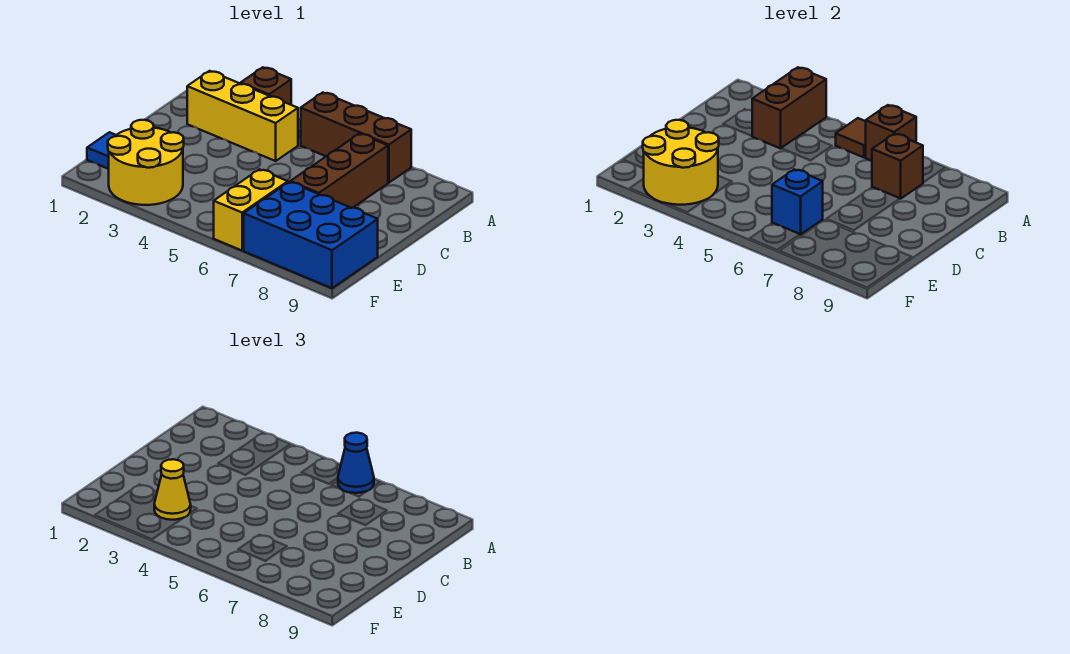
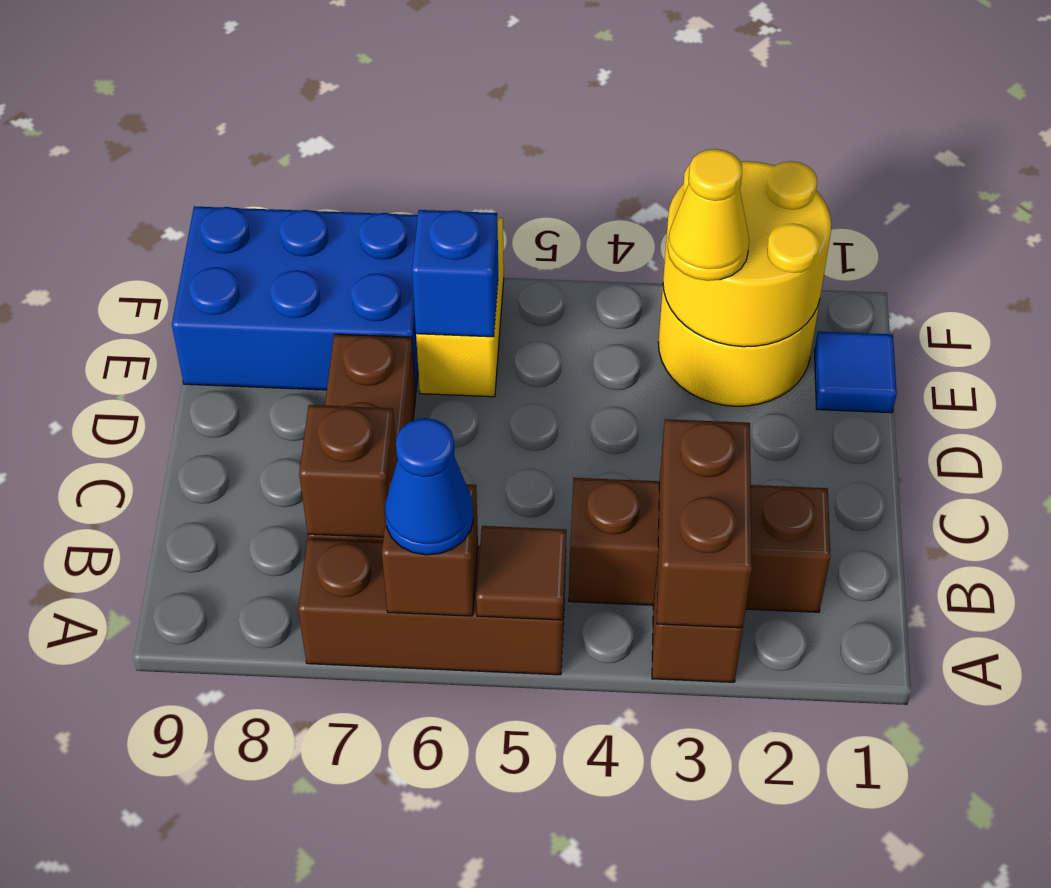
yellow brick B2:B4 level 1 -> brown brick B2:B4 level 1

